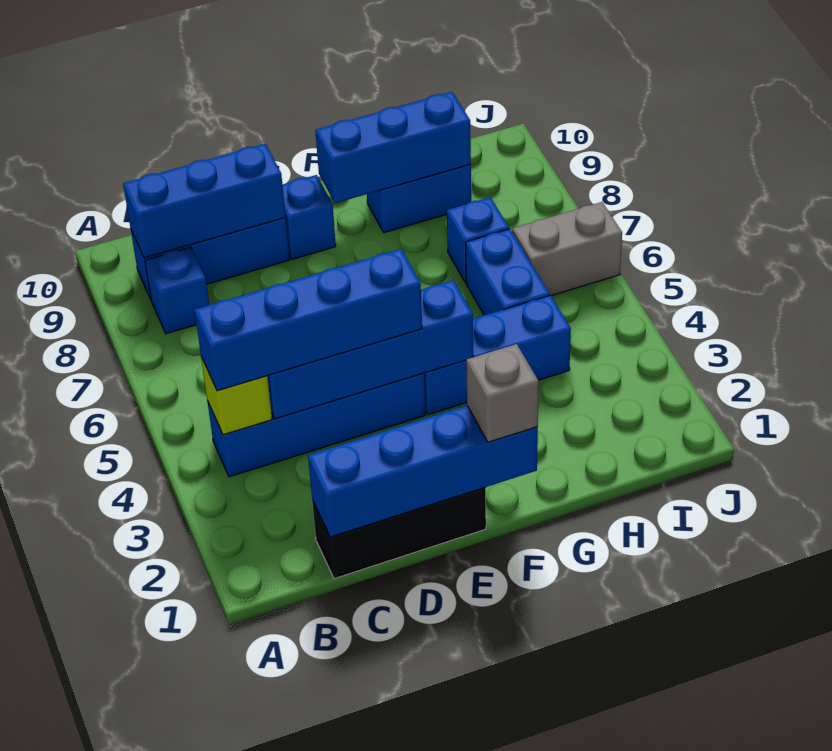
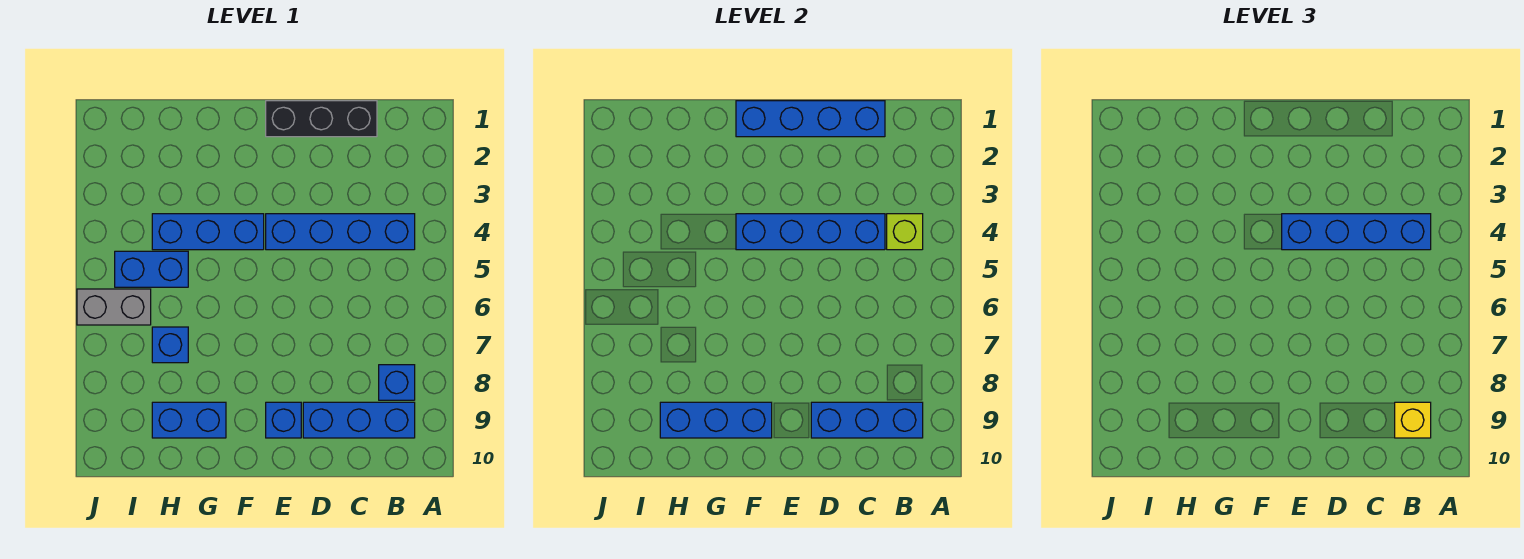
none -> yellow brick B9 level 3
grey brick F1 level 3 -> none
blue brick H5:H6 level 1 -> blue brick H5:I5 level 1

